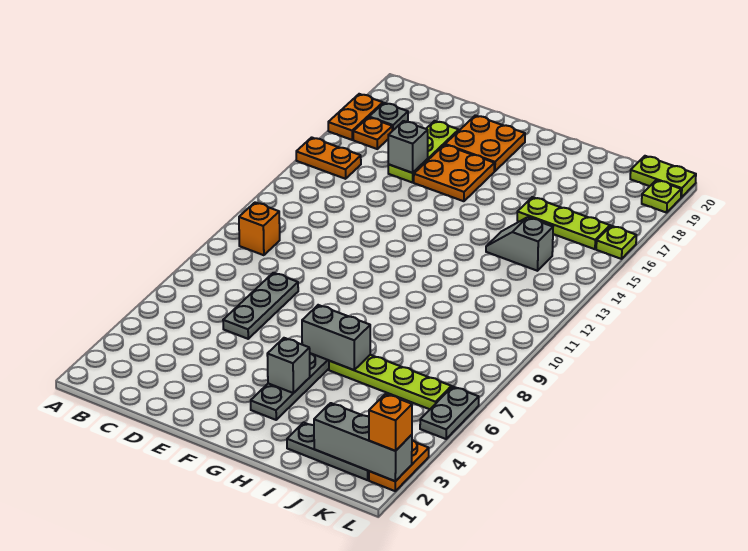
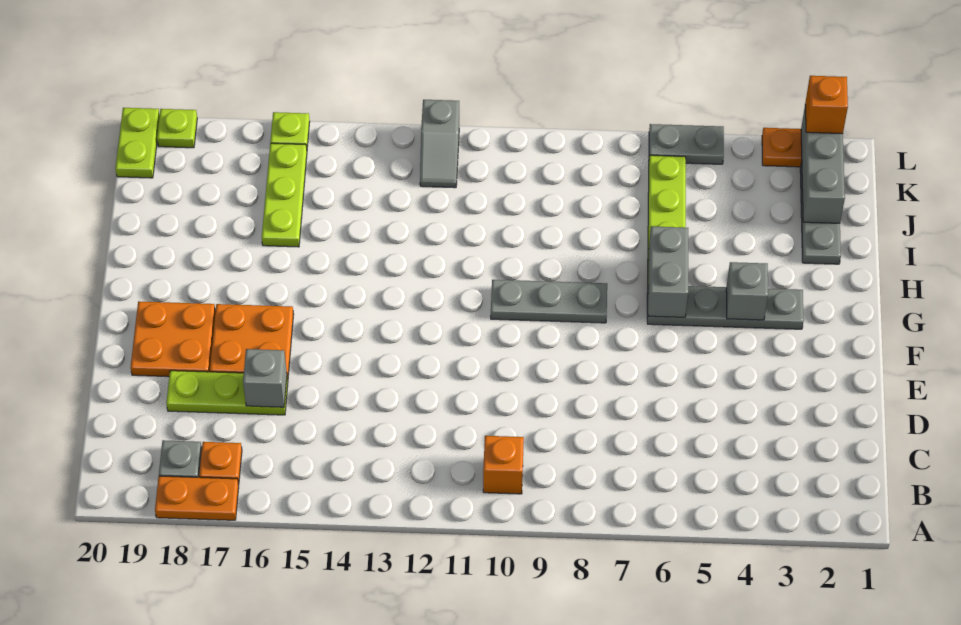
orange plate A15:B15 level 1 -> none
grey plate D6:D8 level 1 -> grey plate G8:G10 level 1
grey slope I14:J14 level 1 top J -> grey slope K12:L12 level 1 top L

